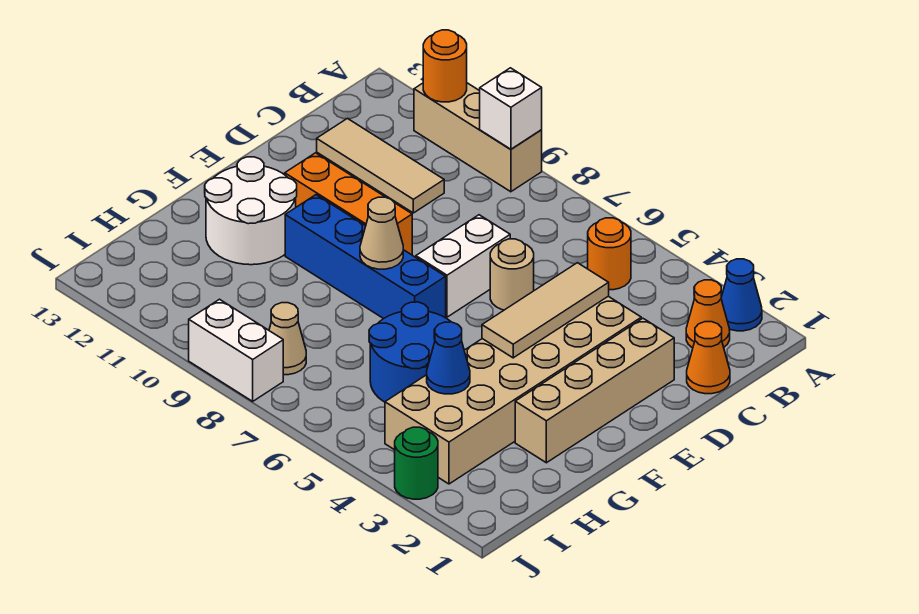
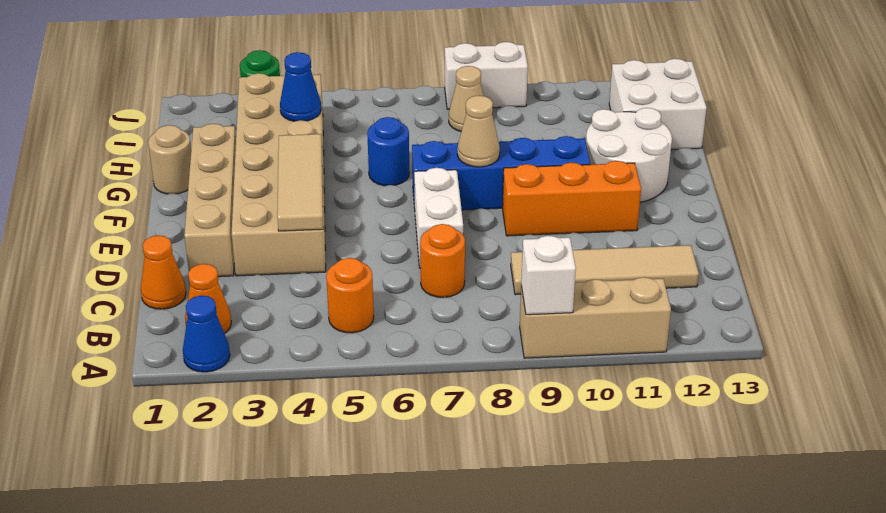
orange round brick A11 level 2 -> orange round brick C7 level 1
tan tile C10:C12 level 1 -> tan tile C9:C12 level 1
tan round brick D6 level 1 -> tan round brick G1 level 1
blue round brick G5:H6 level 1 -> blue round brick G6 level 1
none -> white brick H12:I13 level 1

